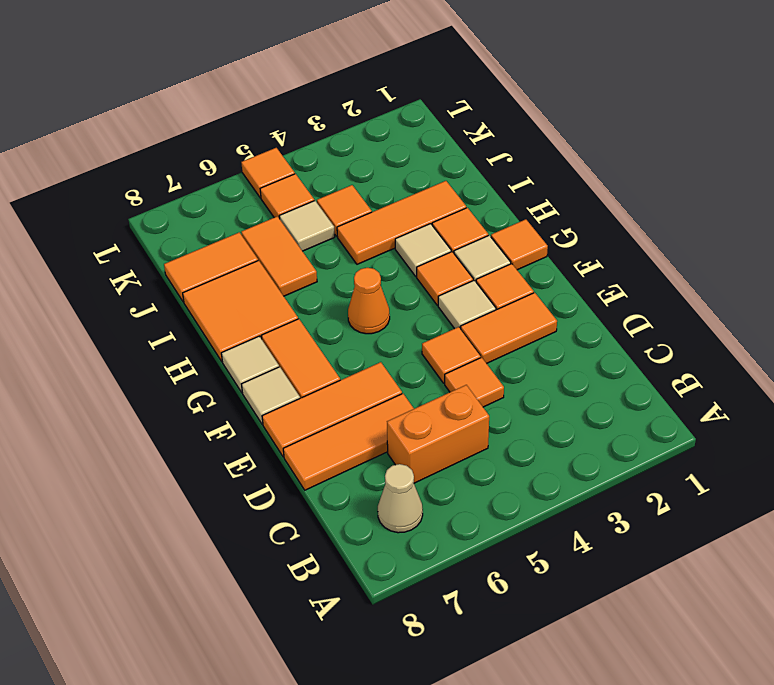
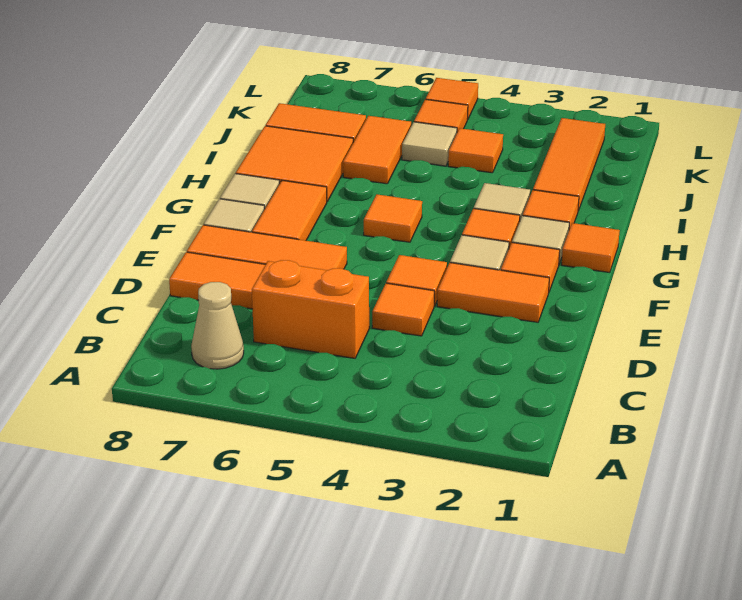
orange cone G5 level 1 -> orange tile G5 level 1
orange tile I2:I4 level 1 -> orange tile I2:K2 level 1

